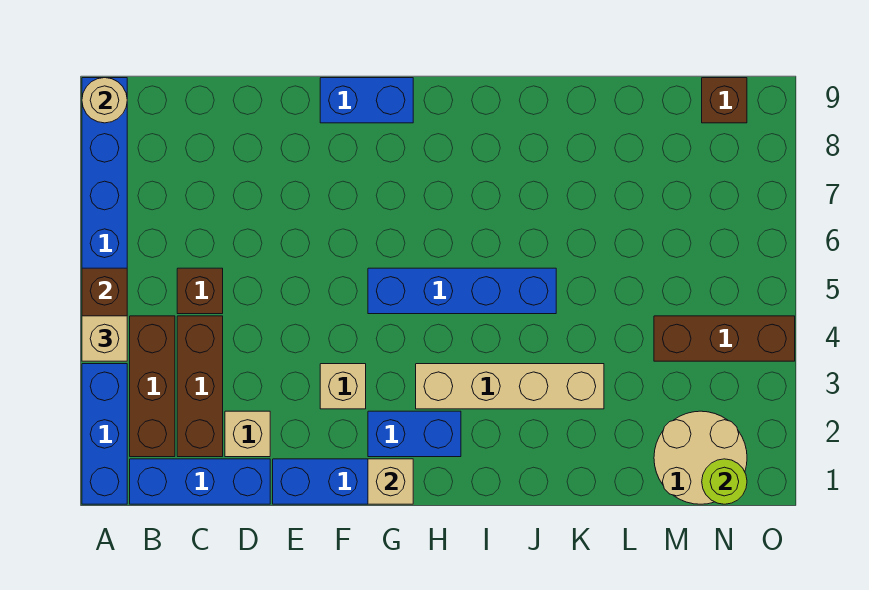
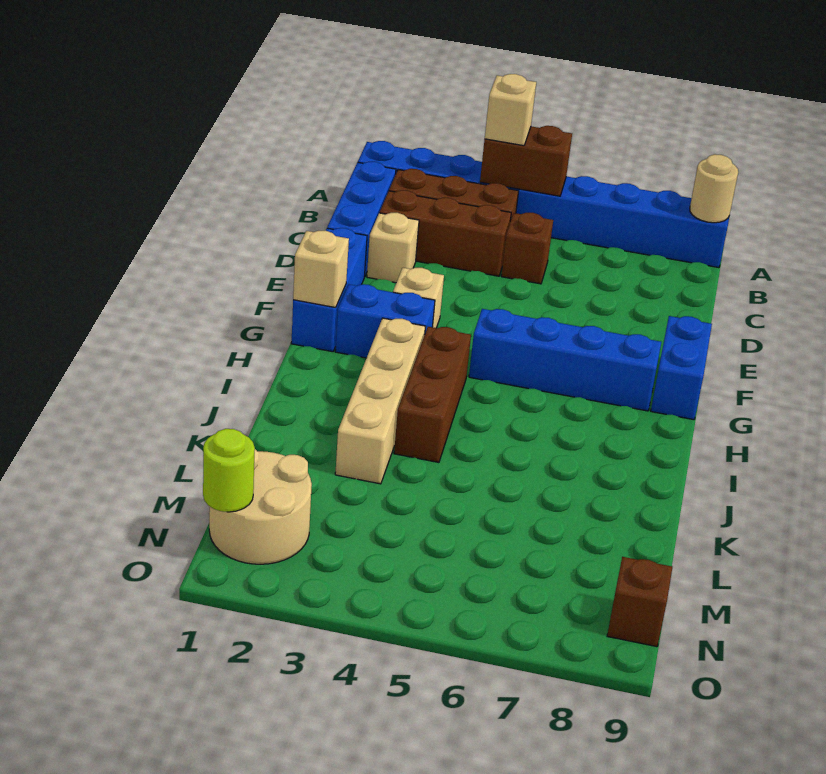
blue brick G2:H2 level 1 -> blue brick G2:G3 level 1
blue brick G5:J5 level 1 -> blue brick G5:G8 level 1
brown brick M4:O4 level 1 -> brown brick H4:J4 level 1

